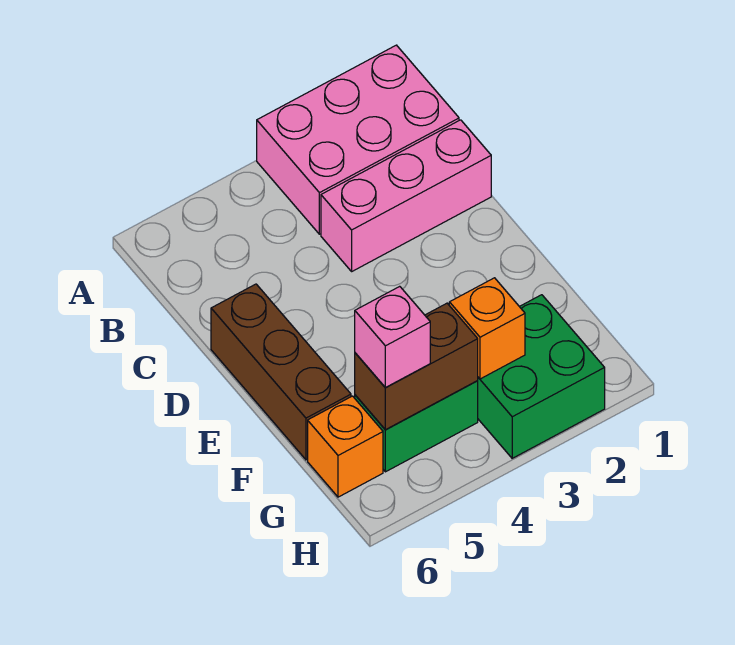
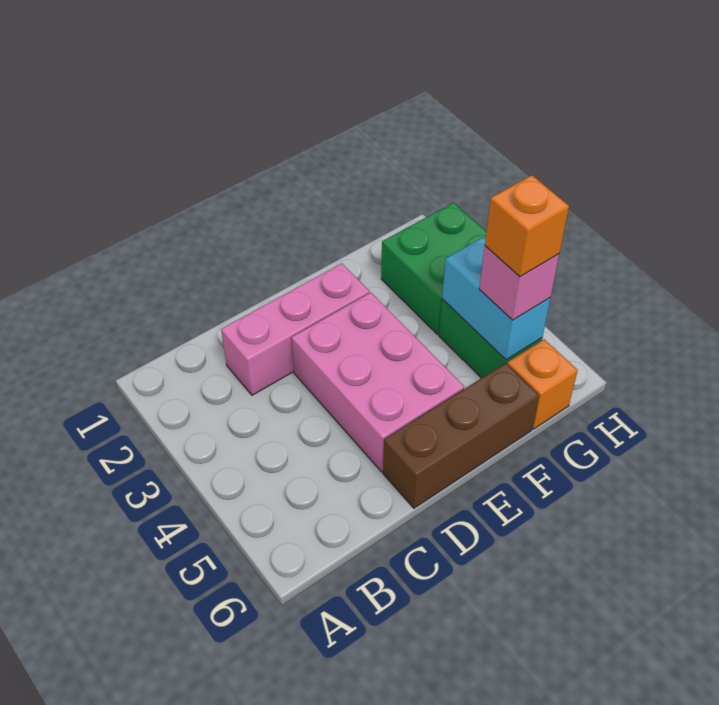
pink brick A1:B3 level 1 -> pink brick D3:E5 level 1
pink brick C1:C3 level 1 -> pink brick C2:E2 level 1
orange brick G3 level 2 -> orange brick G5 level 4
brown brick G4:G5 level 2 -> cyan brick G4:G5 level 2

